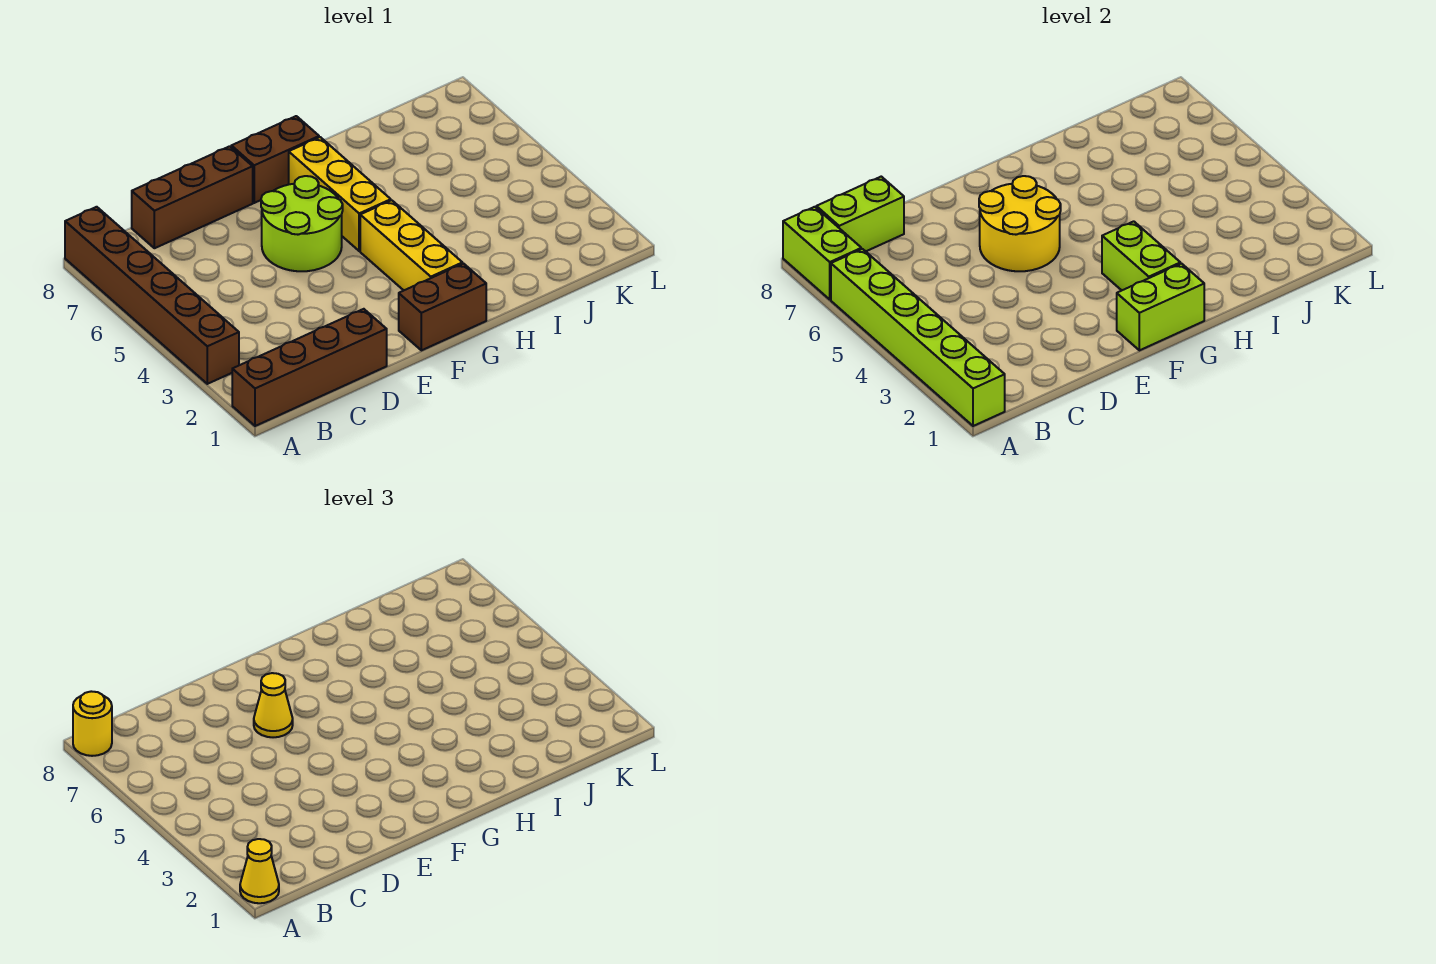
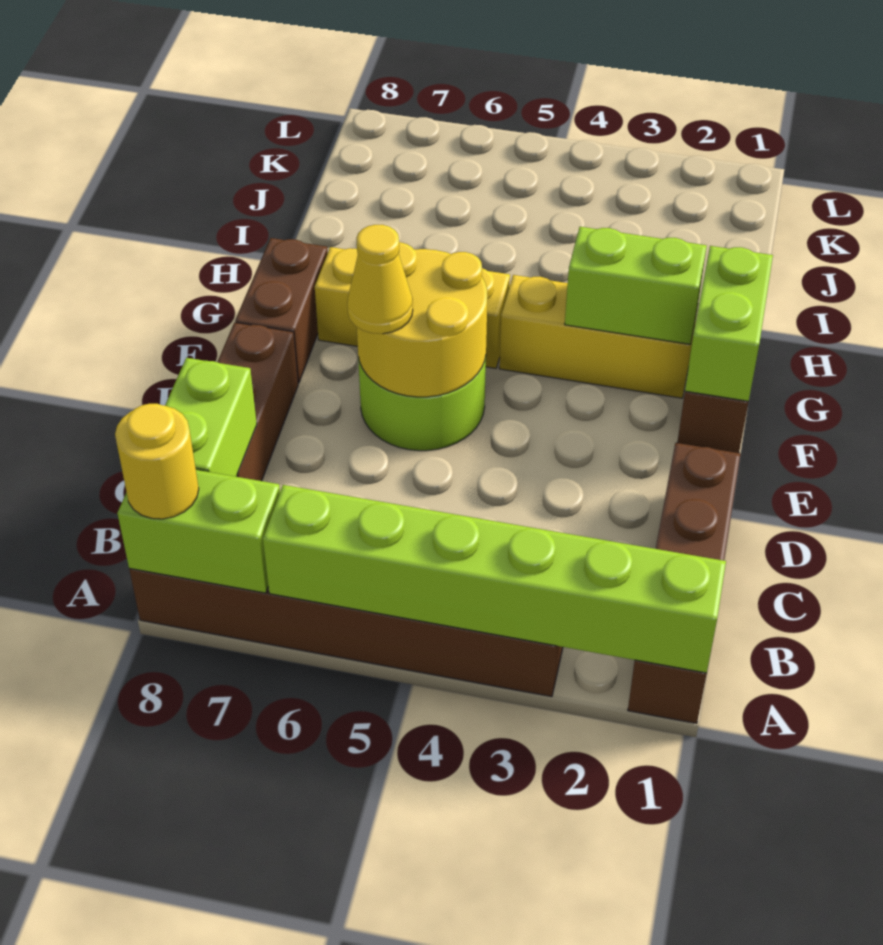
yellow cone A1 level 3 -> none

